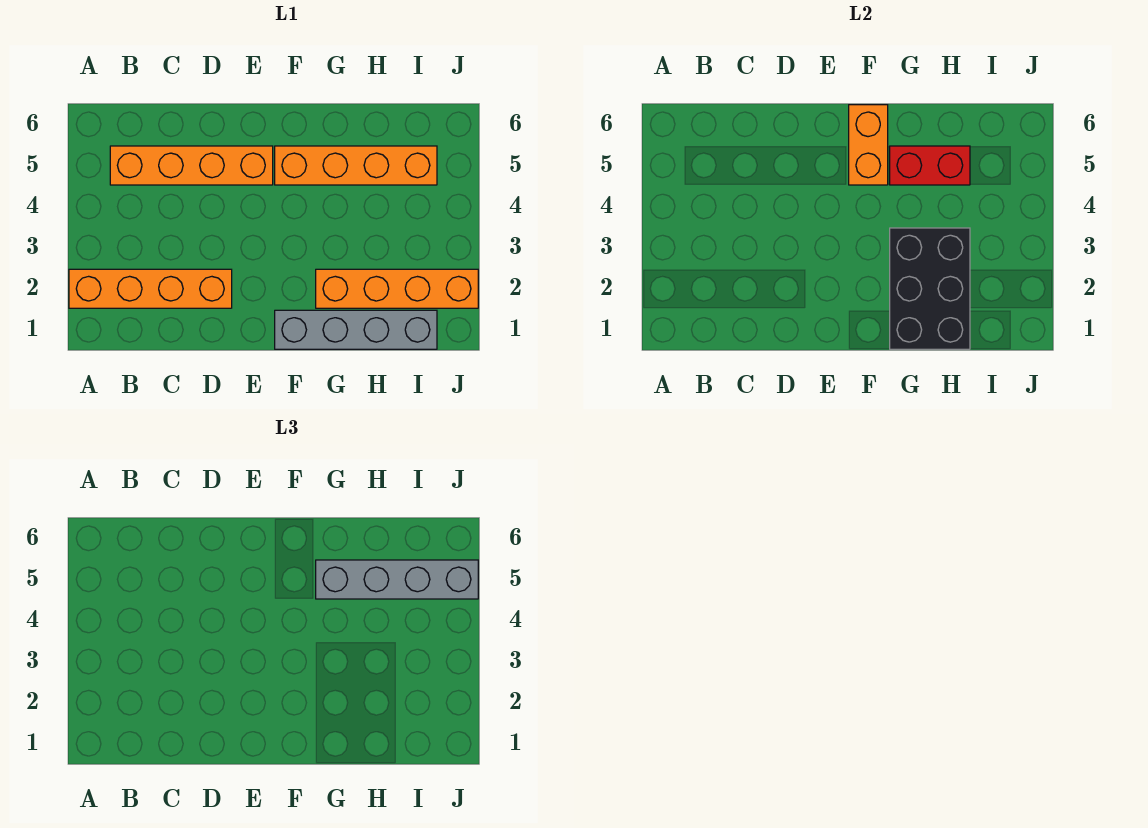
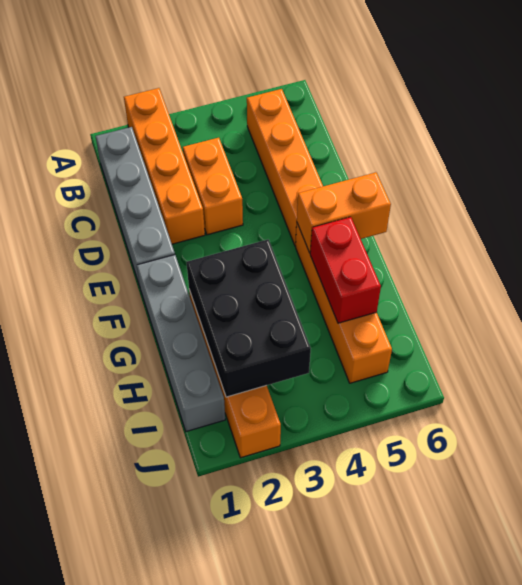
none -> orange brick C3:D3 level 1
black brick G1:H3 level 2 -> black brick G2:I3 level 2
grey brick G5:J5 level 3 -> grey brick B1:E1 level 1

